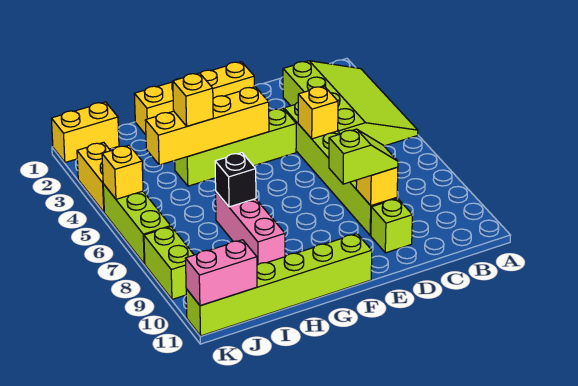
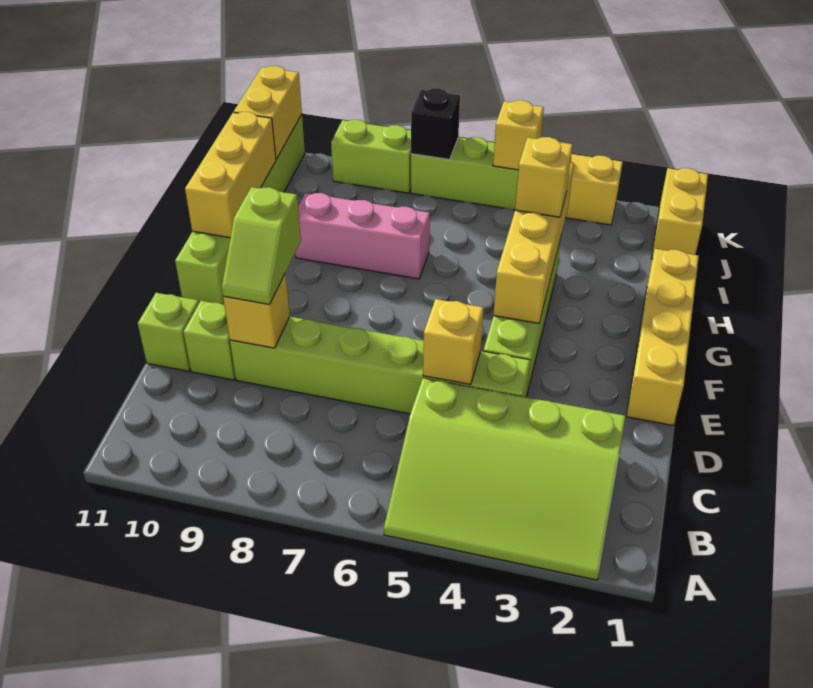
none -> lime brick D11 level 1
none -> yellow brick G11:I11 level 2
black brick H7 level 2 -> black brick K7 level 2
pink brick J11:K11 level 2 -> yellow brick J11:K11 level 2

